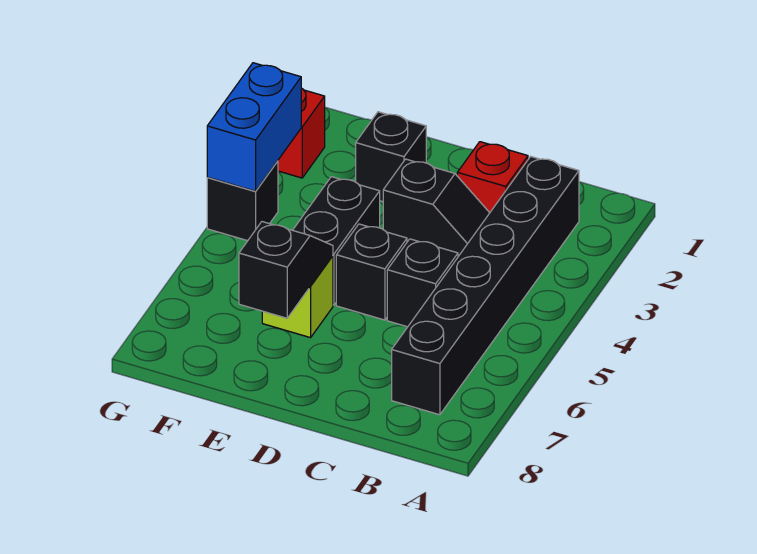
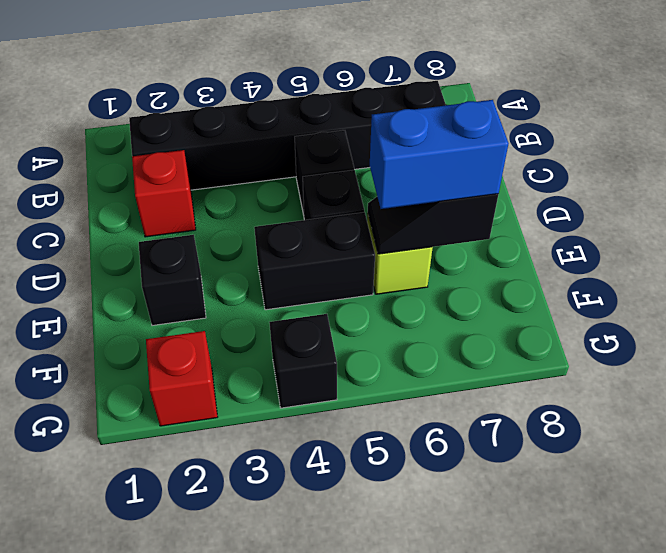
black slope C3:D3 level 1 top D -> none
blue brick G3:G4 level 2 -> blue brick E6:E7 level 3

